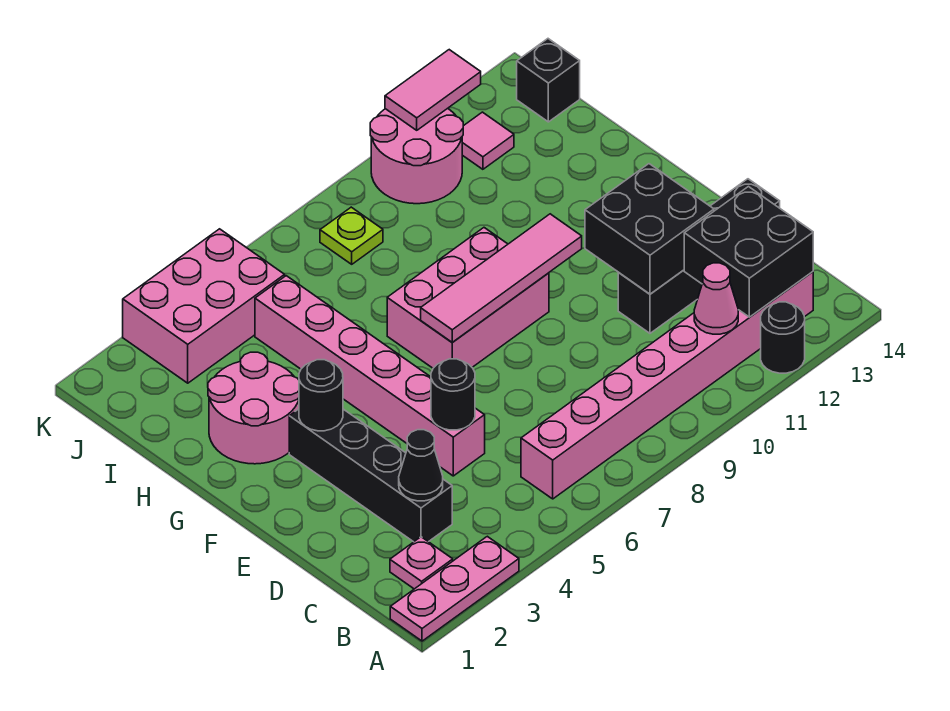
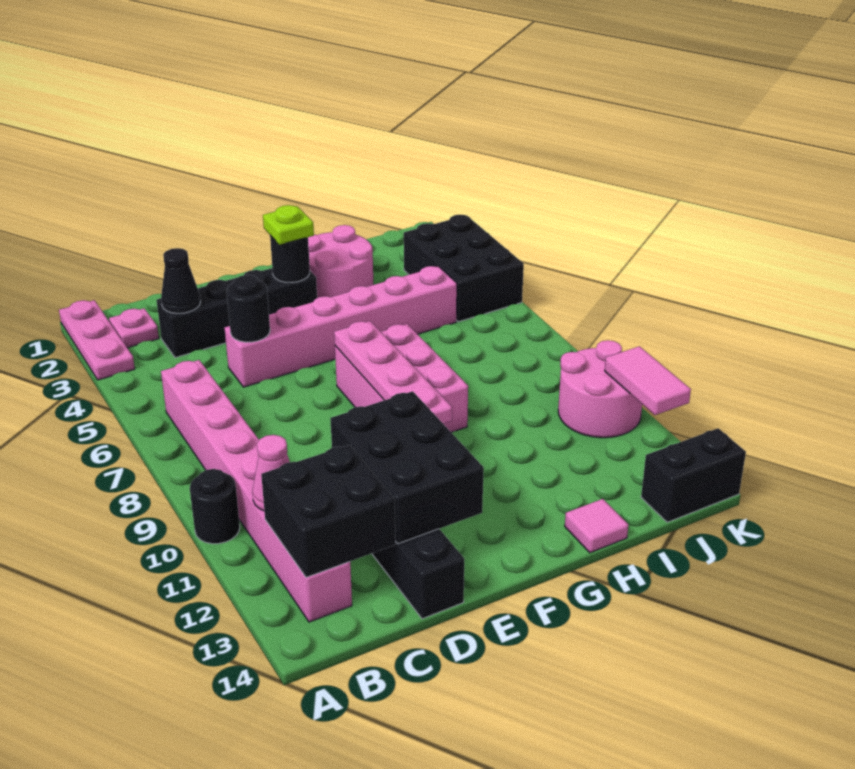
black round brick A12 level 1 -> black round brick A10 level 1
black brick D11:E12 level 2 -> black brick D11:E13 level 2
pink tile F7:F10 level 2 -> pink plate F7:F10 level 2
pink brick J3:K5 level 1 -> black brick J3:K5 level 1
lime plate J8 level 1 -> lime plate F3 level 3
pink tile J12 level 1 -> pink tile H14 level 1
black brick J14 level 1 -> black brick J14:K14 level 1

